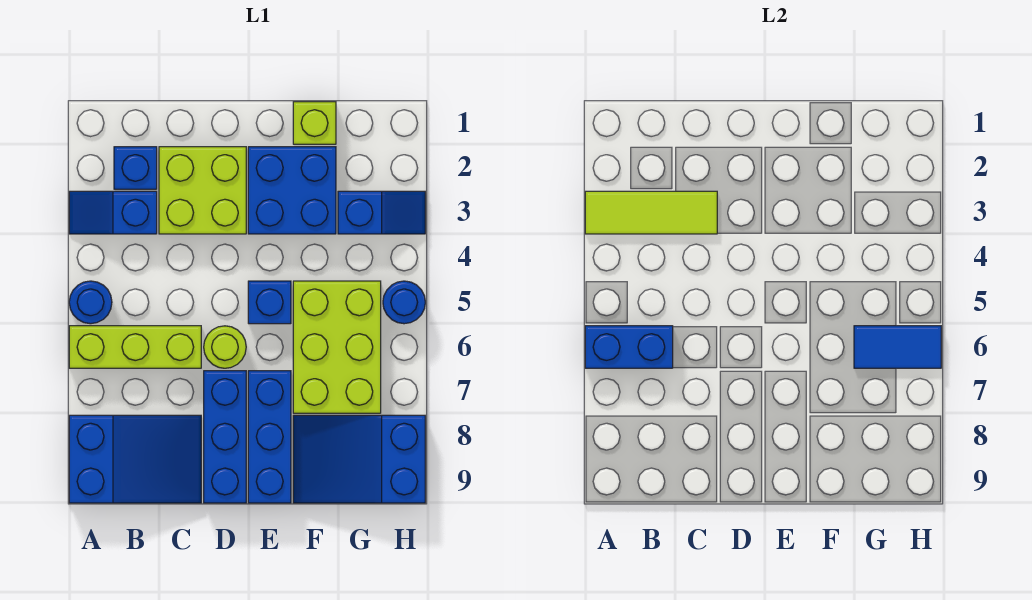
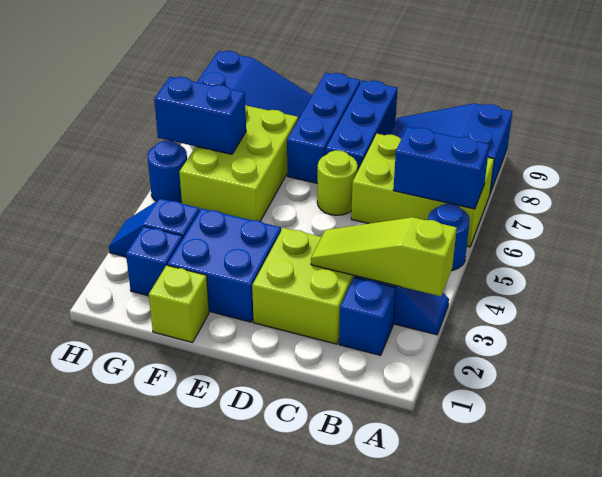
lime tile A3:C3 level 2 -> lime slope A3:C3 level 2 top A
lime brick A6:C6 level 1 -> lime brick A6:C7 level 1
blue brick E5 level 1 -> blue brick G2 level 1
blue tile G6:H6 level 2 -> blue brick G6:H6 level 2

